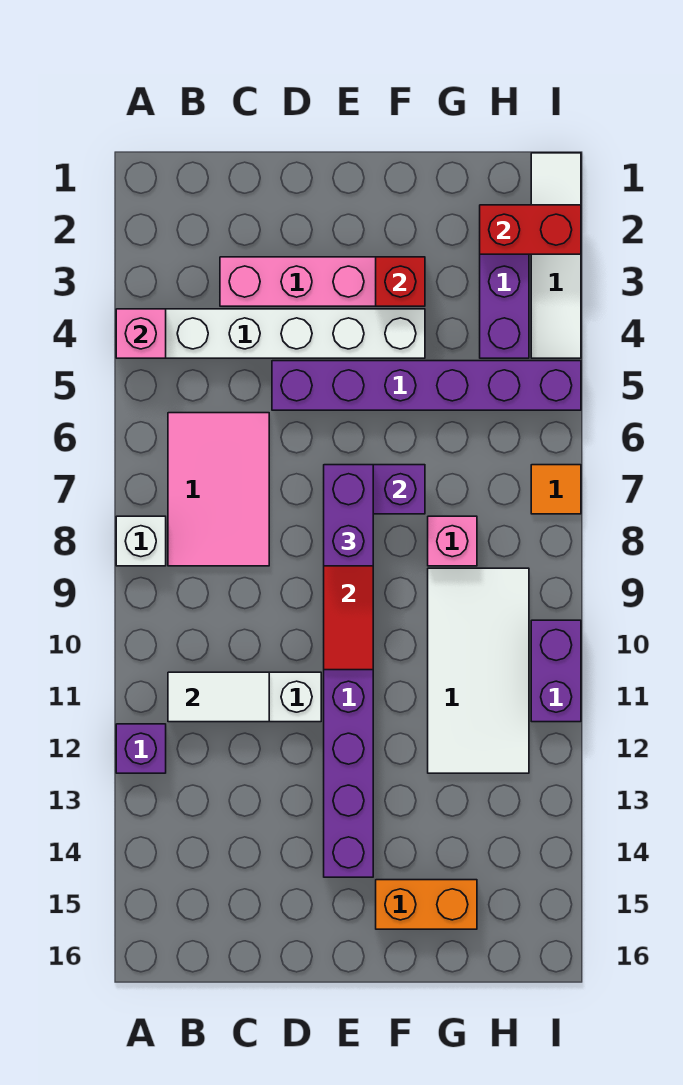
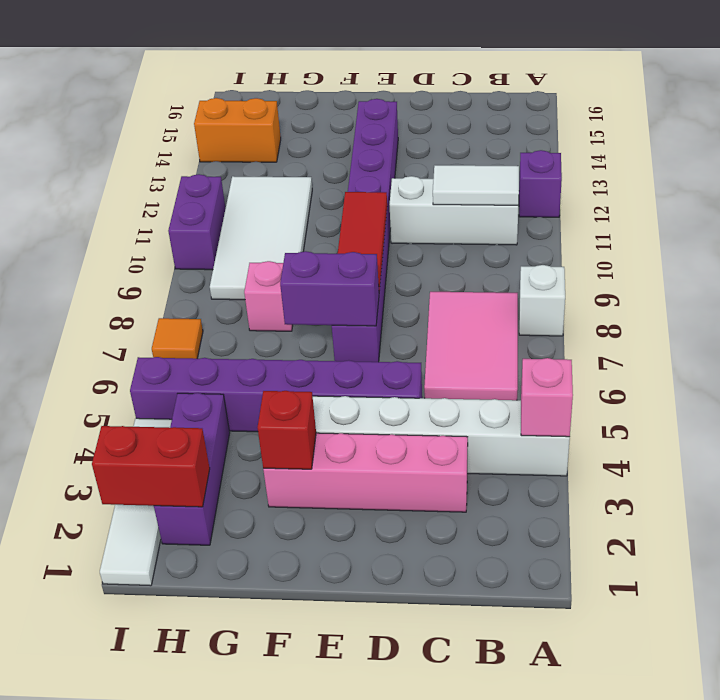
purple brick E7:E8 level 3 -> none
orange brick F15:G15 level 1 -> orange brick H14:I14 level 1

